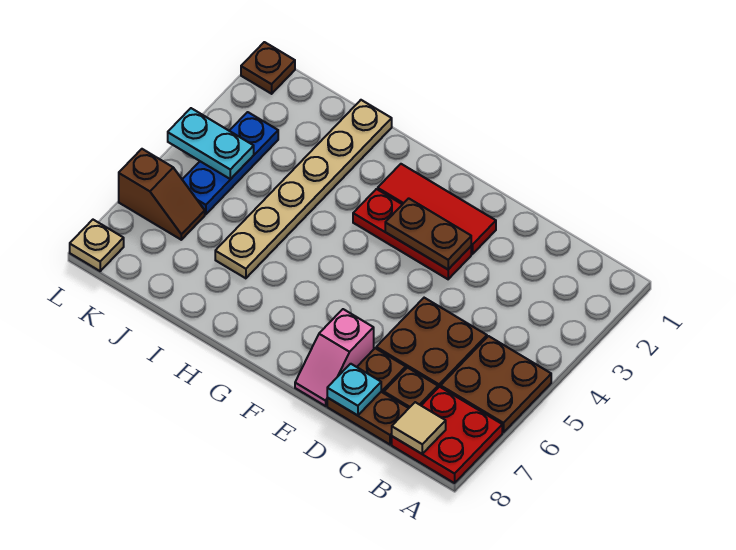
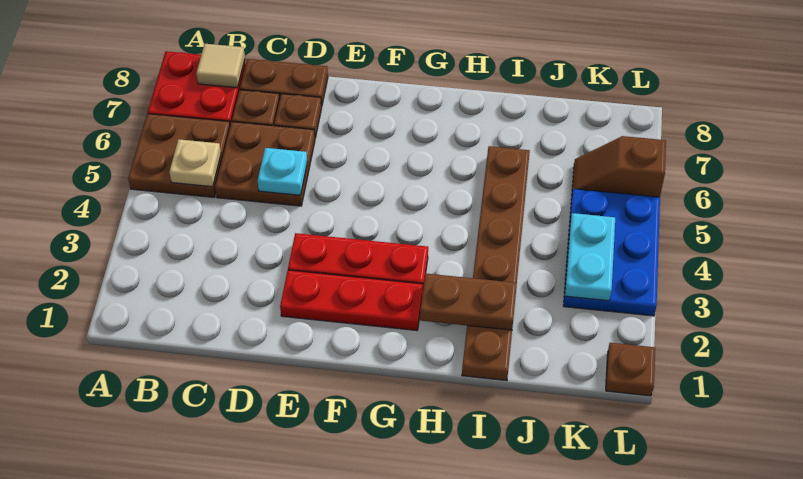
cyan plate D8 level 2 -> cyan plate D5 level 2
red tile E2:G2 level 1 -> red plate E2:G2 level 1
brown plate E3:F3 level 2 -> brown plate H2:I2 level 2
pink slope E7:E8 level 1 top 7 -> none
tan plate I1:I6 level 1 -> brown plate I1:I6 level 1
blue plate K3:K5 level 1 -> blue plate K3:L5 level 1
cyan plate K4:L4 level 2 -> cyan plate K3:K4 level 2
tan plate L8 level 1 -> tan plate B5 level 2

